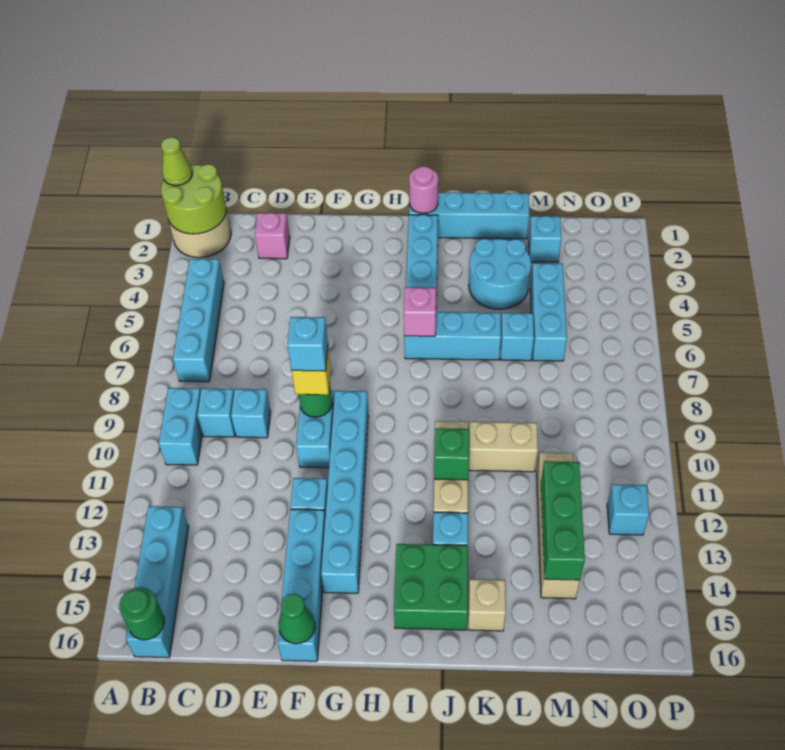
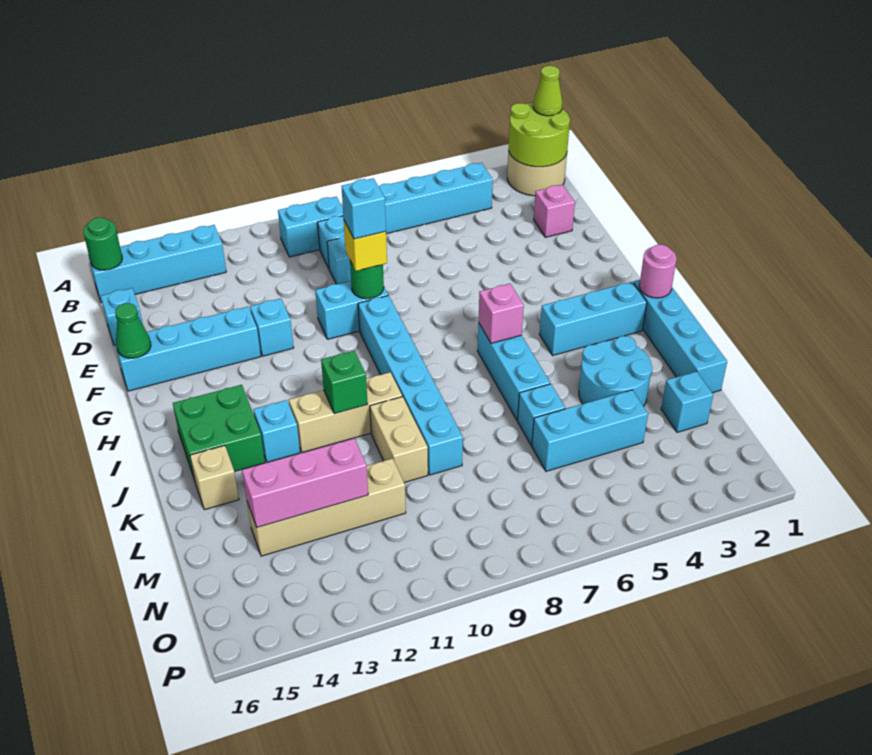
cyan brick G9:G14 level 1 -> cyan brick G9:L9 level 1
green brick M12:M14 level 2 -> pink brick M12:M14 level 2
cyan brick O12 level 1 -> cyan brick D16 level 1

